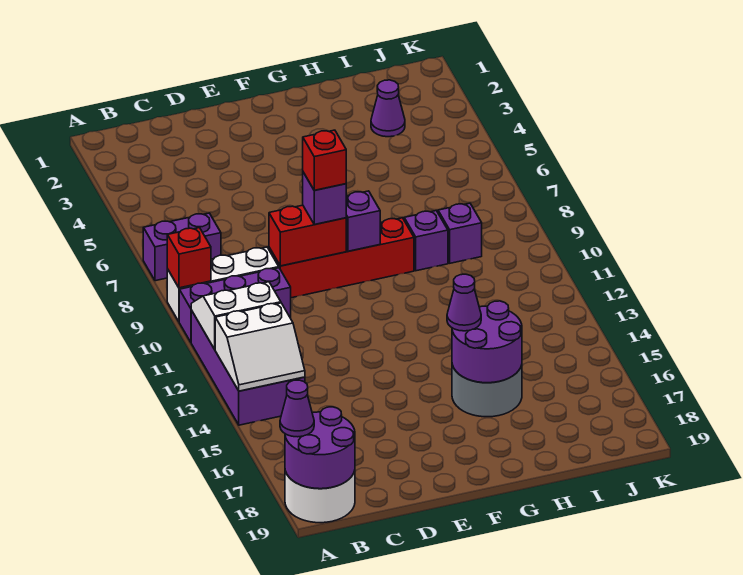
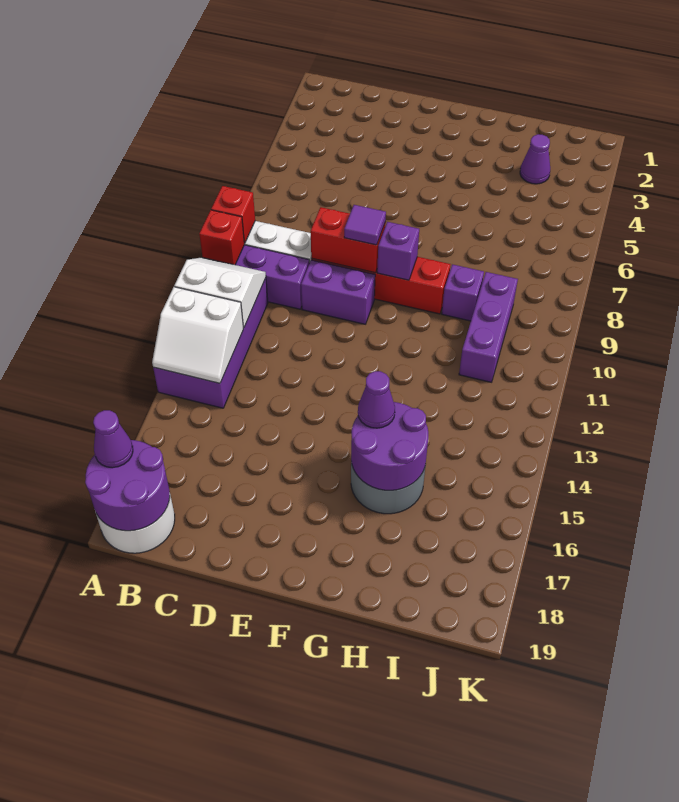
purple brick A7:B7 level 1 -> purple brick D10:E10 level 1
purple brick E9 level 3 -> purple tile E9 level 3
red brick E9 level 4 -> red brick A10 level 2
purple brick I9 level 1 -> purple brick I9:I11 level 1

